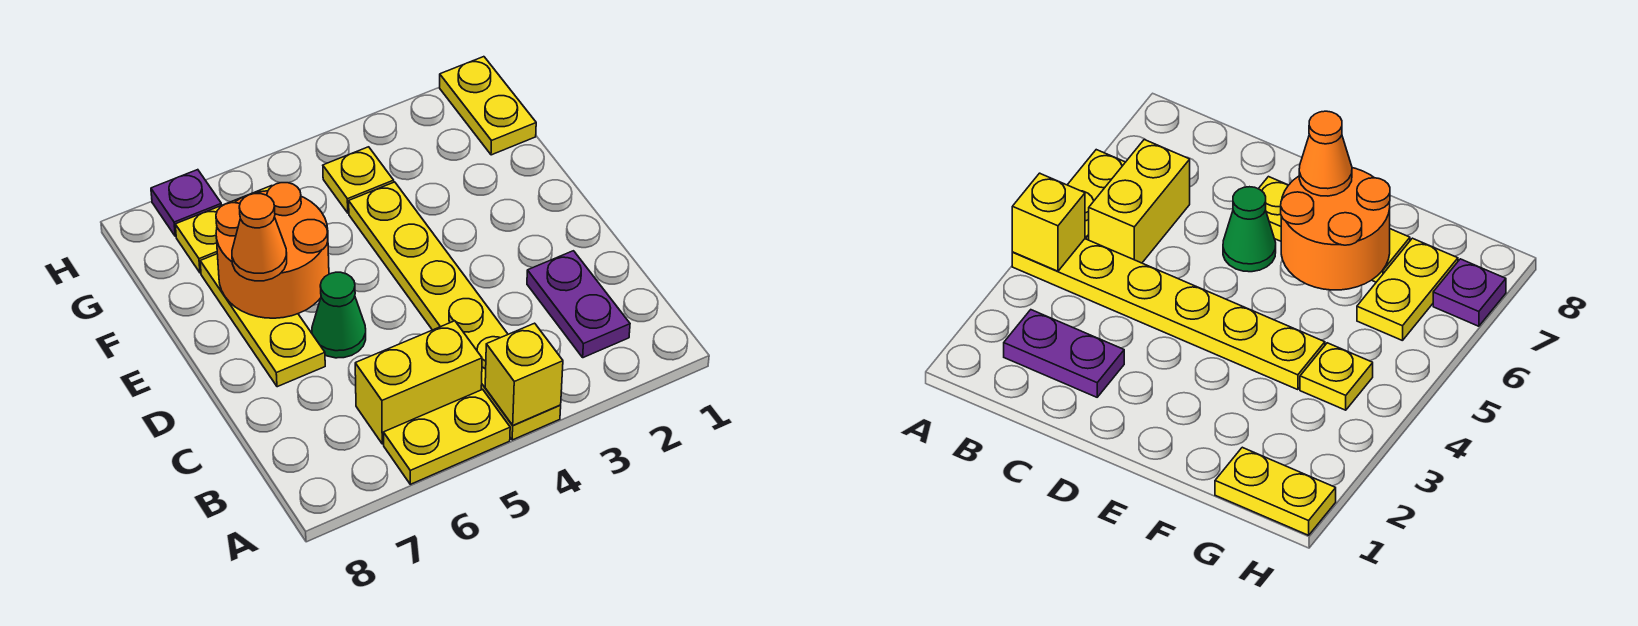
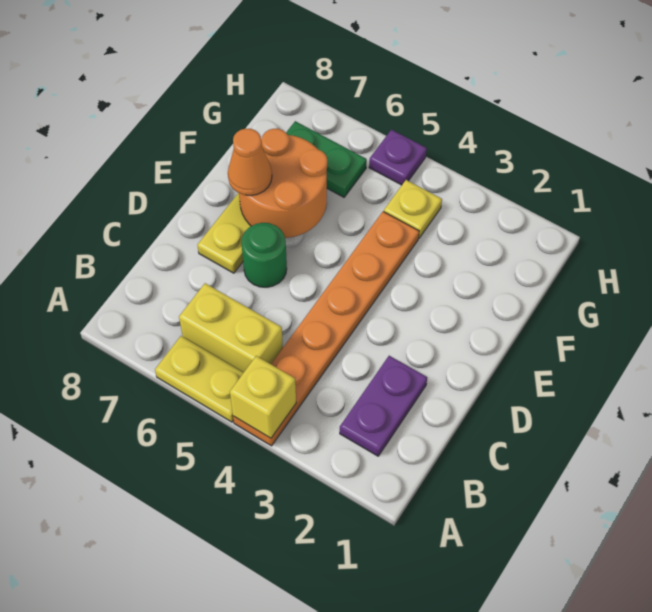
yellow plate A4:F4 level 1 -> orange plate A4:F4 level 1
green cone D6 level 1 -> green round brick D6 level 1
yellow plate G1:H1 level 1 -> none
yellow plate G6:G7 level 1 -> green plate G6:G7 level 1
purple plate H7 level 1 -> purple plate H5 level 1

